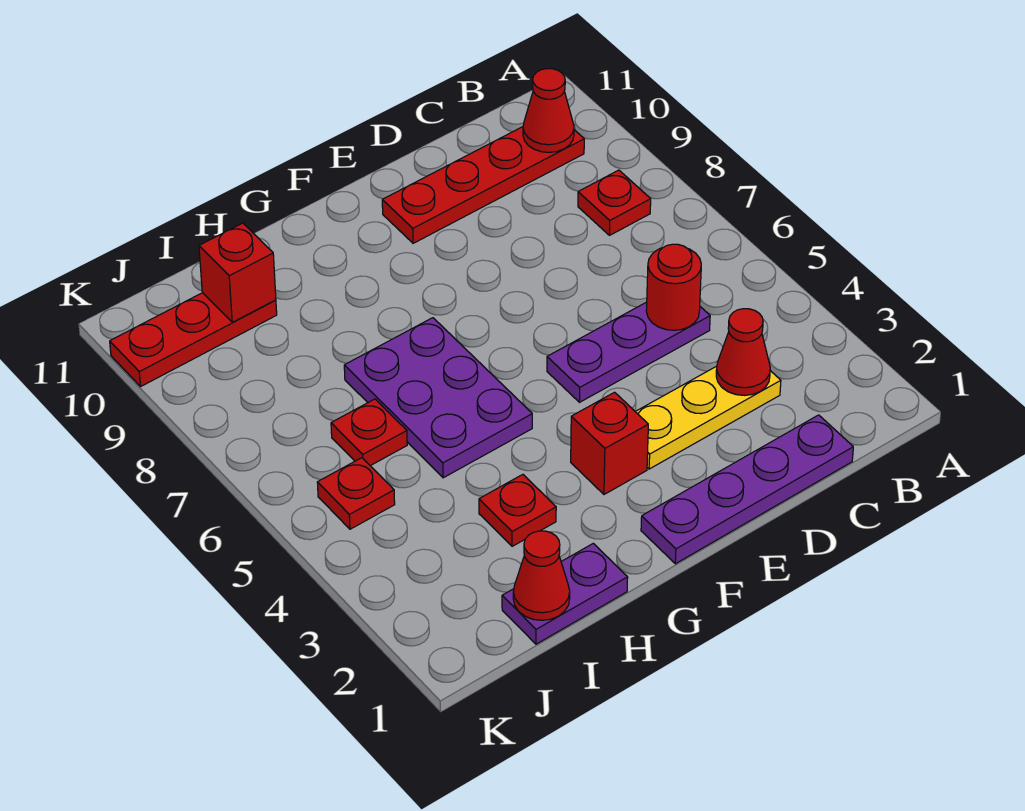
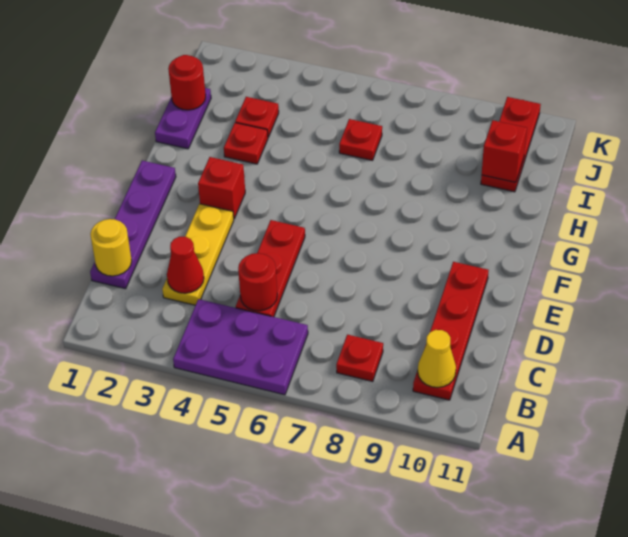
red cone B10 level 2 -> yellow cone B10 level 2
none -> yellow round brick C1 level 2
purple plate C5:E5 level 1 -> red plate C5:E5 level 1
purple plate G5:H7 level 1 -> purple plate A4:B6 level 1
red cone I1 level 2 -> red round brick I1 level 2
red plate J5 level 1 -> red plate I3 level 1

